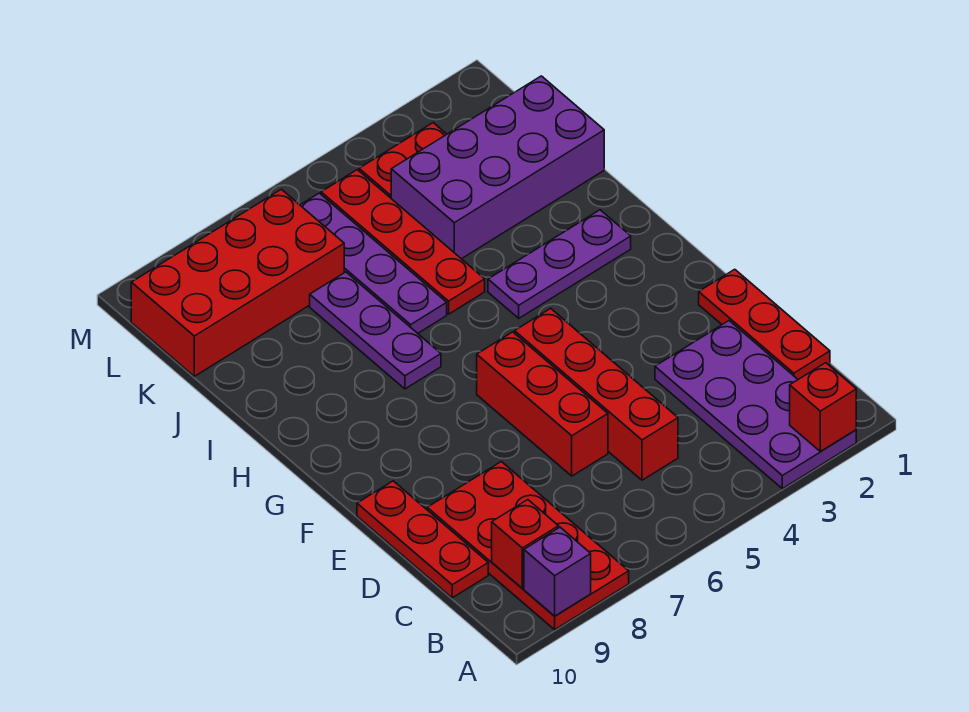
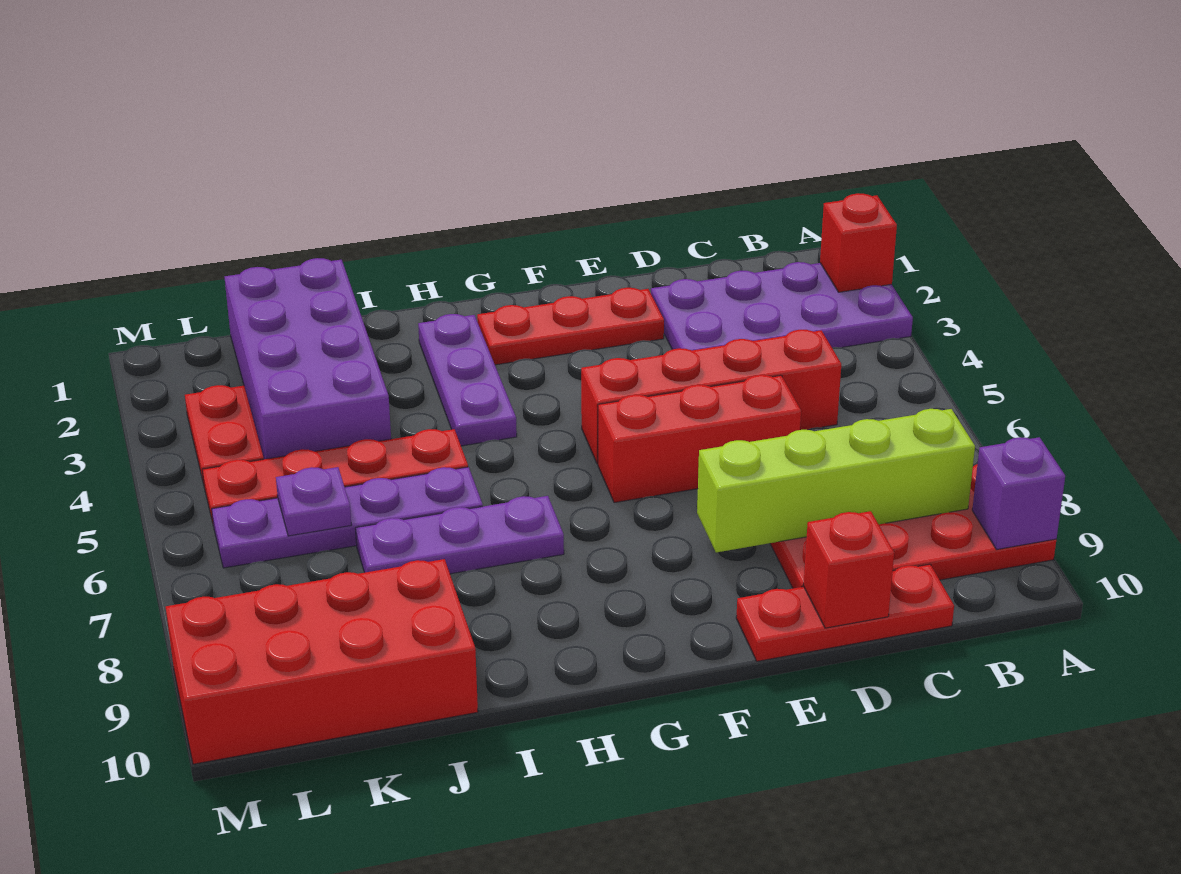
none -> lime brick B8:E8 level 2
red brick B9 level 2 -> red brick D10 level 2
red plate C1:E1 level 1 -> red plate E2:G2 level 1
none -> purple plate K6 level 2
red brick K7:L10 level 1 -> red brick J9:M10 level 1

